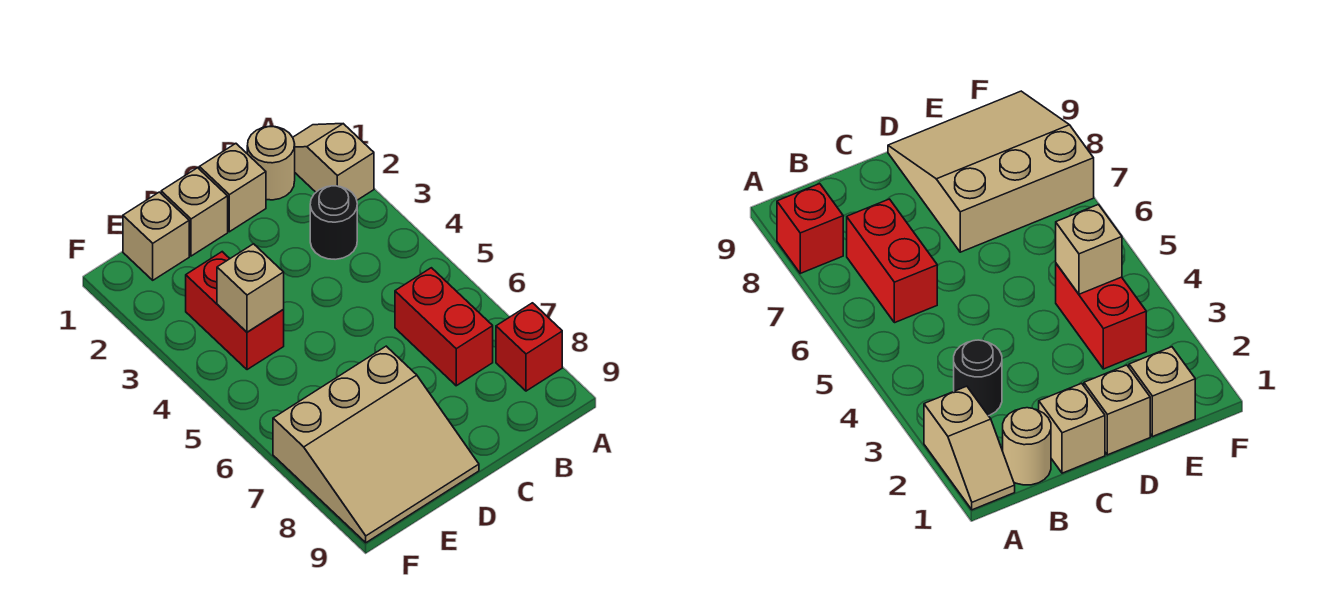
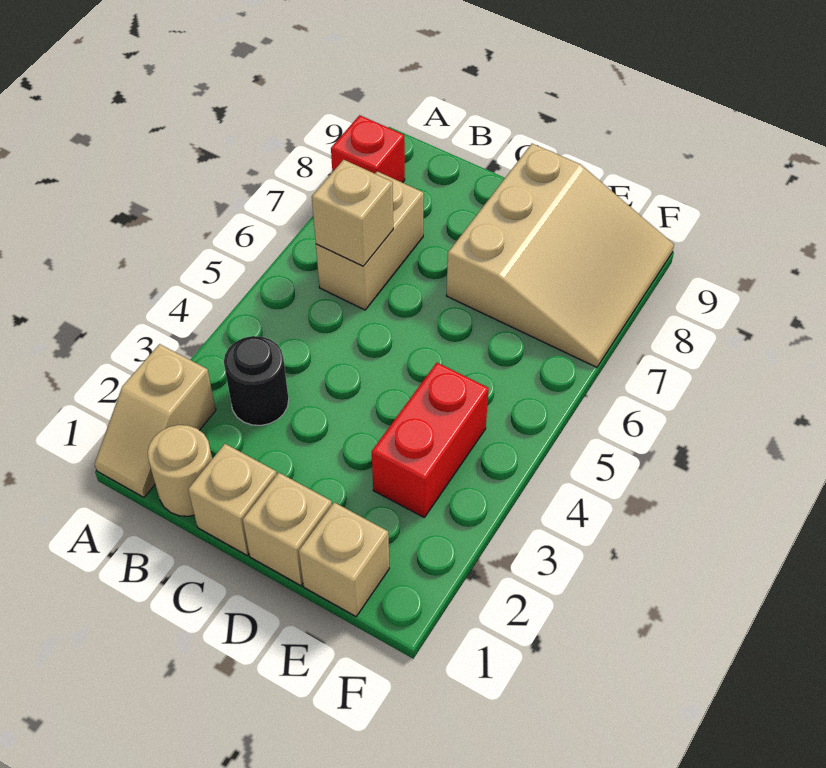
red brick B6:B7 level 1 -> tan brick B6:B7 level 1
tan slope D7:F9 level 1 top 7 -> tan slope D7:F9 level 1 top D
tan brick E4 level 2 -> tan brick B6 level 2

